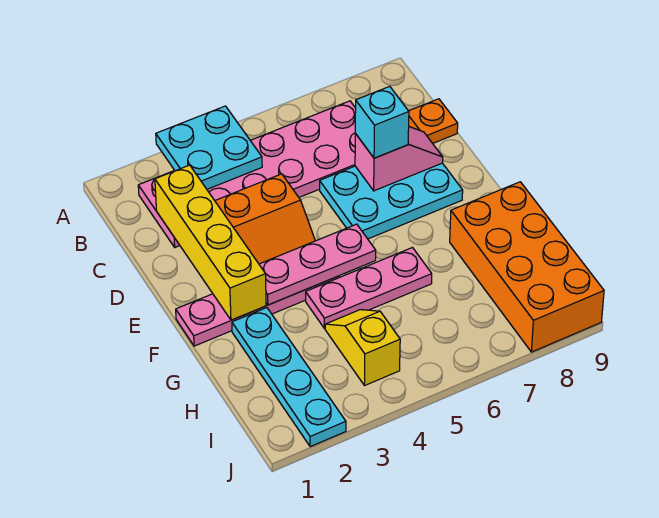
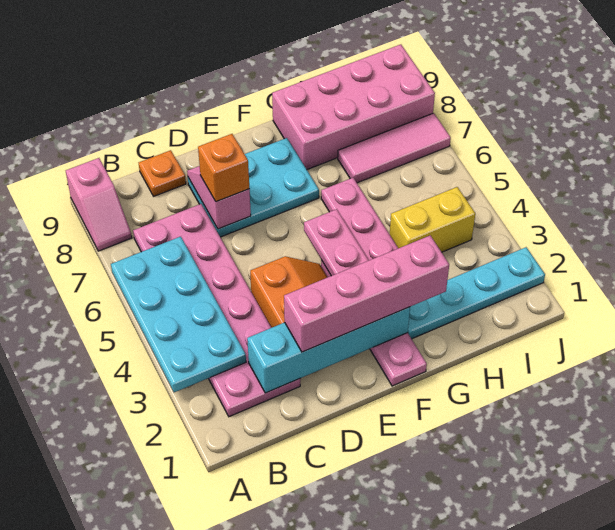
cyan plate A3:B4 level 2 -> cyan plate A3:B6 level 2
none -> pink slope A8:A9 level 1 top 9
yellow brick C2:F2 level 2 -> cyan brick C2:F2 level 2
none -> pink brick D2:G2 level 3
cyan plate D6:E8 level 1 -> cyan plate D7:F8 level 1
cyan brick D7 level 3 -> orange brick D7 level 3
orange brick G8:J9 level 1 -> pink brick G8:J9 level 1
yellow slope H4:I4 level 1 top I -> yellow brick H4:I4 level 1
none -> pink tile H7:J7 level 1

